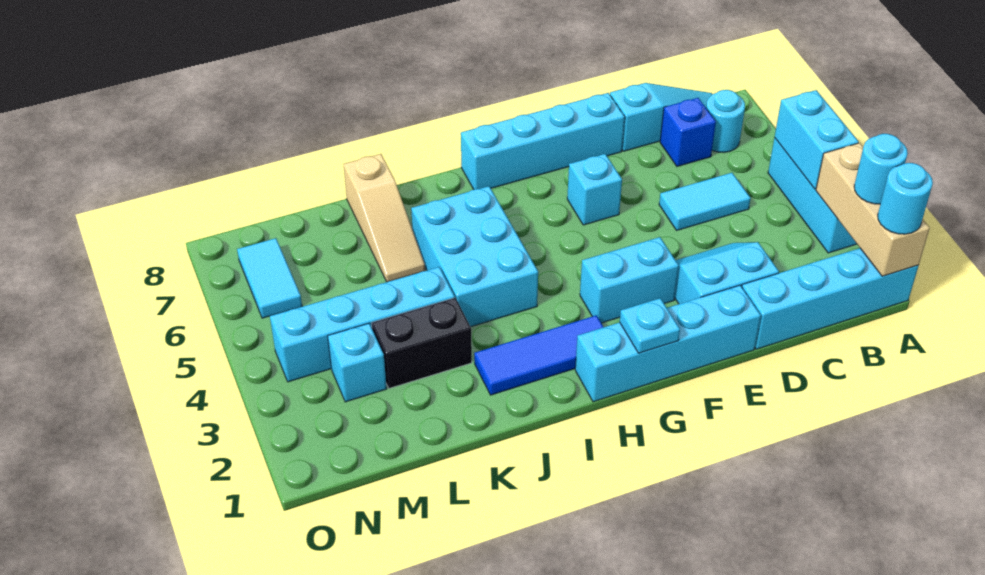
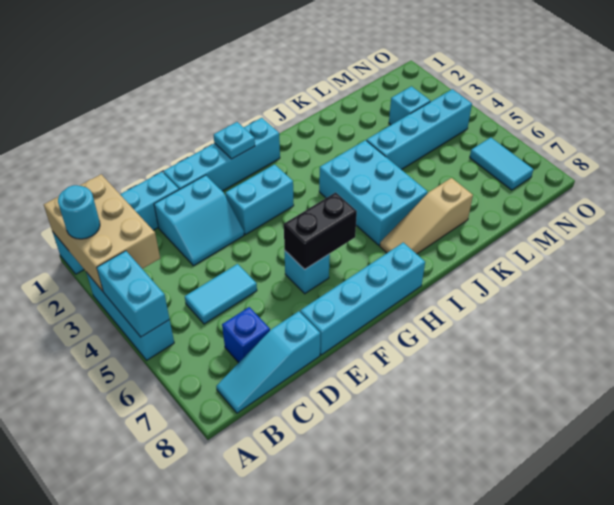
tan brick A1:A3 level 2 -> tan brick A1:B3 level 2
cyan round brick A1 level 3 -> none
cyan round brick B7 level 1 -> none
blue tile H2:J2 level 1 -> none
black brick K3:L3 level 1 -> black brick F6:G6 level 2
tan slope K6:K8 level 1 top 8 -> tan slope I7:K7 level 1 top K

